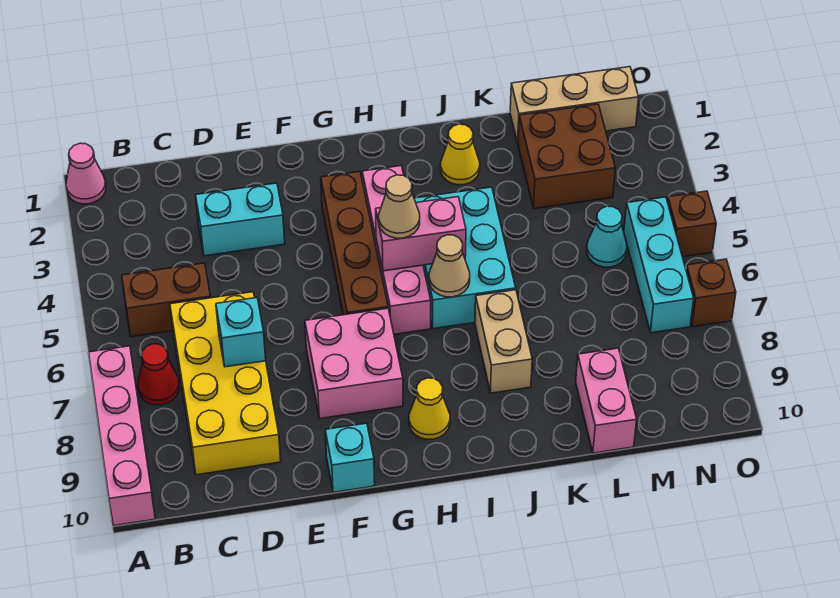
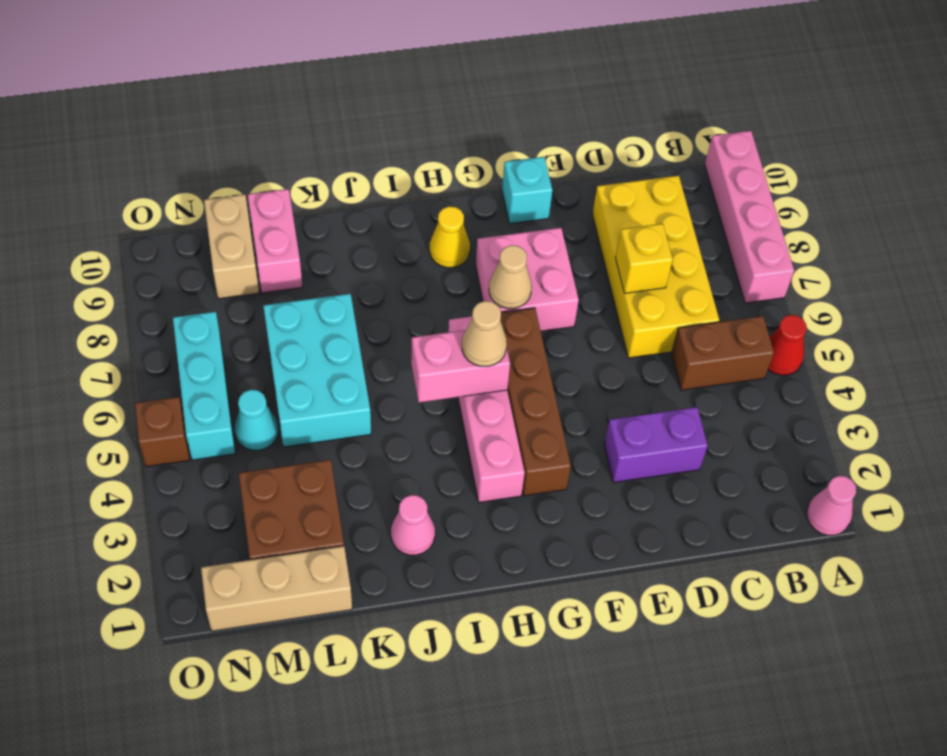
red cone B7 level 1 -> red cone A5 level 1
cyan brick D3:E3 level 1 -> purple brick D3:E3 level 1
cyan brick D7 level 2 -> yellow brick D7 level 2
cyan brick I4:J6 level 1 -> cyan brick K5:L7 level 1
tan cone I6 level 2 -> tan cone G7 level 2
yellow cone J2 level 1 -> pink cone J2 level 1
tan brick J7:J8 level 1 -> tan brick M9:M10 level 1
brown brick O7 level 1 -> none

